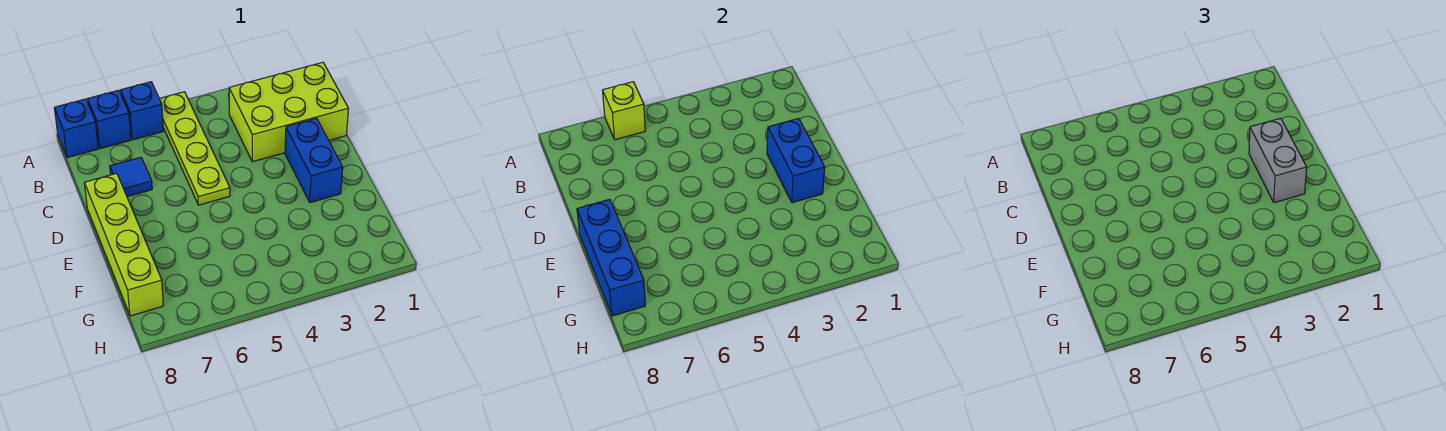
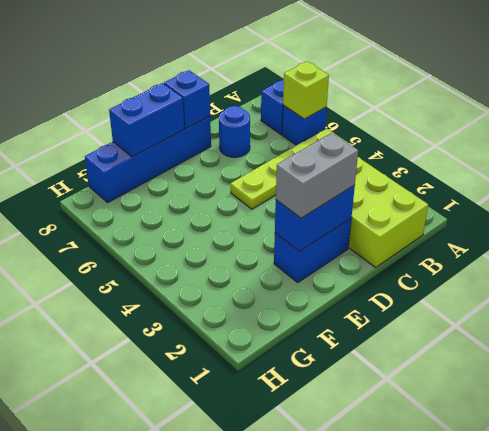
blue brick A8 level 1 -> blue brick D8 level 2
blue tile C7 level 1 -> blue round brick C7 level 1
lime brick D8:G8 level 1 -> blue brick D8:G8 level 1
blue brick E8:G8 level 2 -> blue brick E8:F8 level 2

